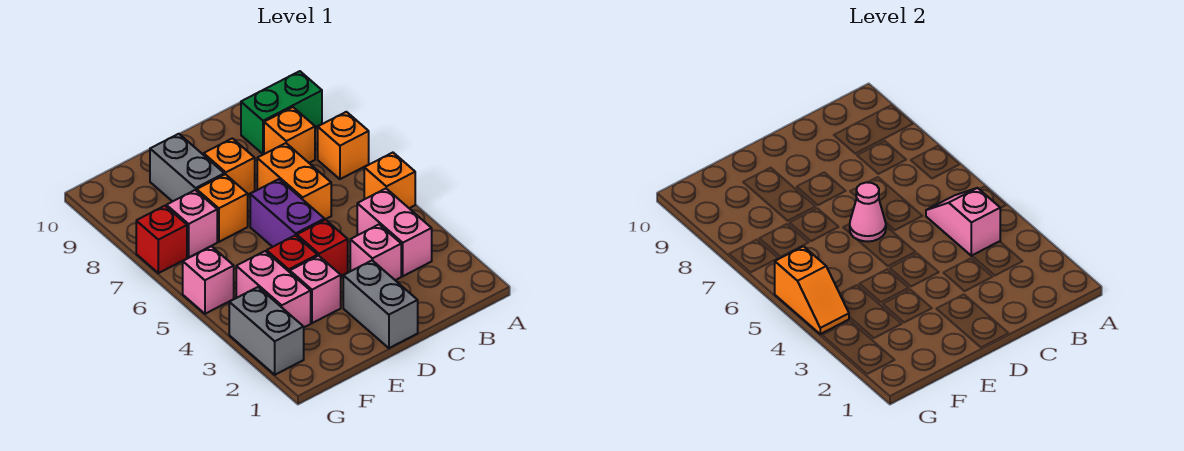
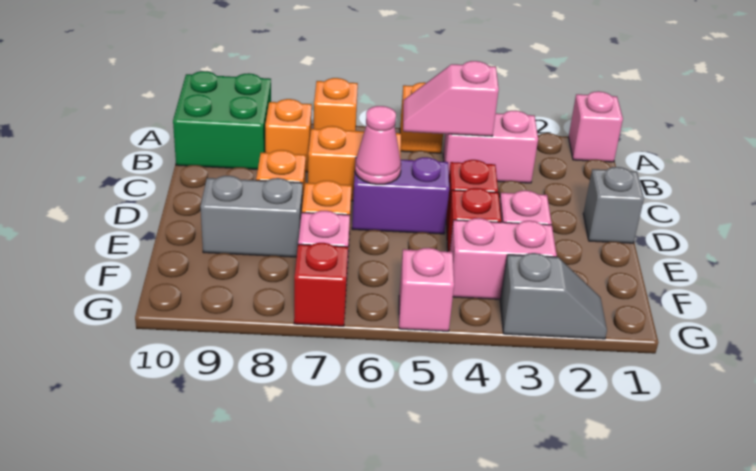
green brick A9:B9 level 1 -> green brick A9:B10 level 1
pink brick C3 level 1 -> pink brick A1 level 1
grey brick D1:D2 level 1 -> grey brick D1 level 1
grey brick G2:G3 level 1 -> grey slope G2:G3 level 1 top 3
orange slope G4:G5 level 2 top 5 -> none

